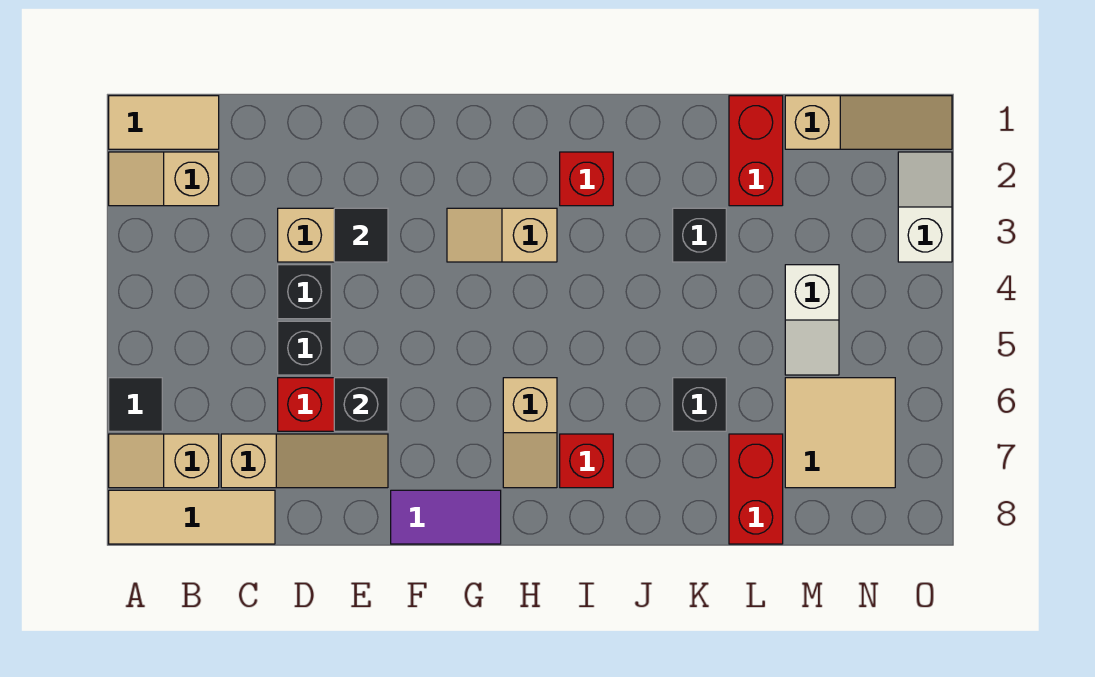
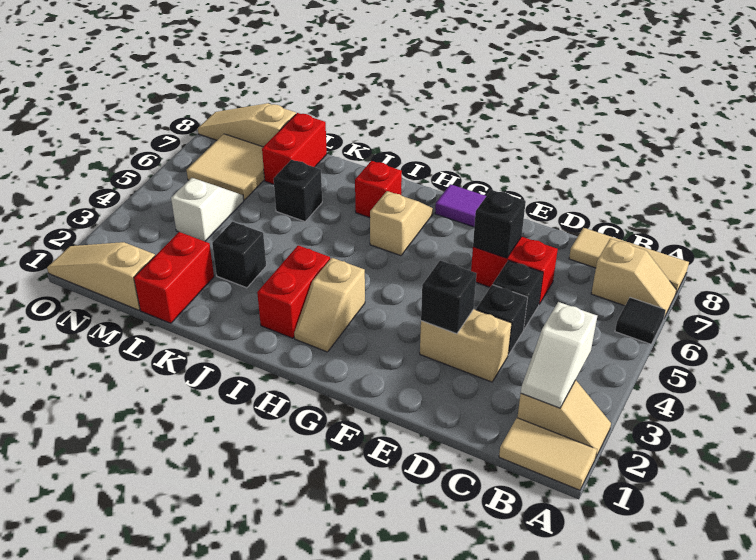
tan slope C7:E7 level 1 top C -> tan slope M8:O8 level 1 top M
black tile E3 level 2 -> black brick E3 level 2
tan slope G3:H3 level 1 top H -> tan slope H2:H3 level 1 top 3
red brick I2 level 1 -> red brick I2:I3 level 1
white slope O2:O3 level 1 top 3 -> white slope B2:B3 level 2 top 3

